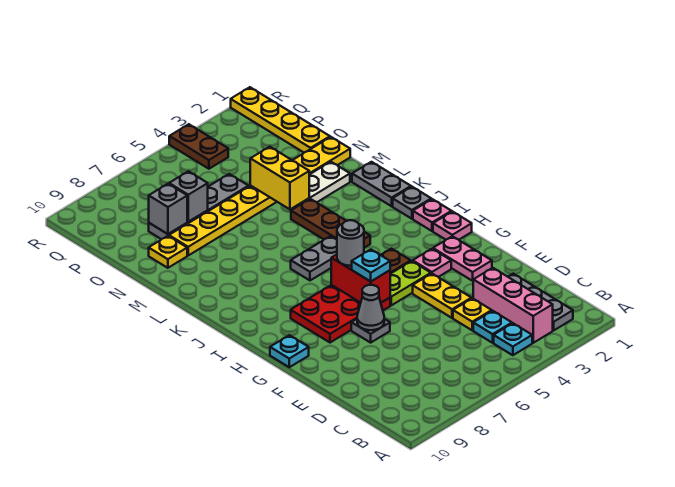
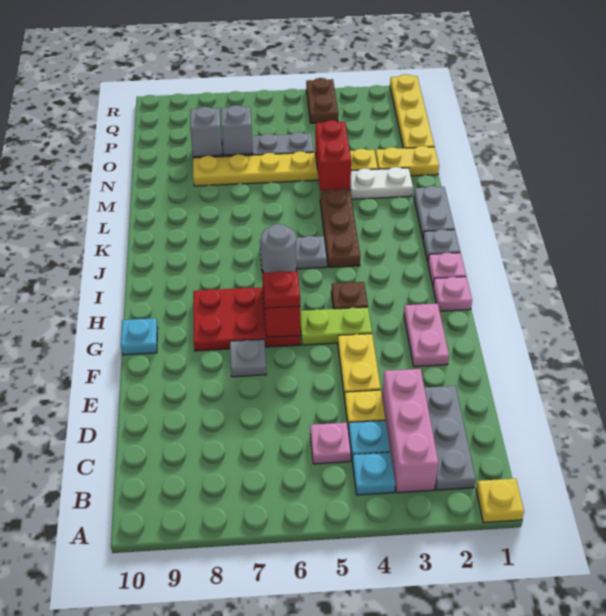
grey cone F7 level 2 -> none
pink plate G3 level 1 -> pink plate C5 level 1
cyan plate G6 level 3 -> red plate G6 level 3
yellow brick M4:N4 level 2 -> red brick M4:N4 level 2
yellow plate N9 level 1 -> yellow plate A1 level 1

